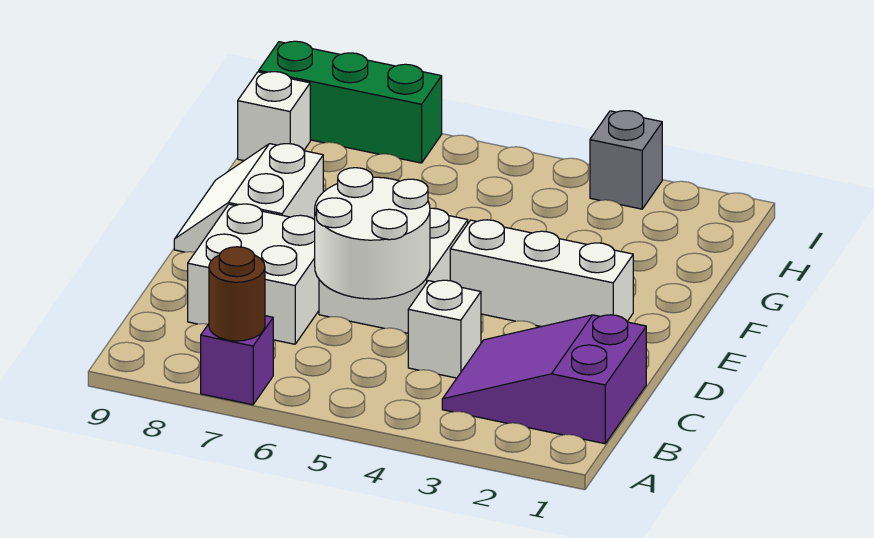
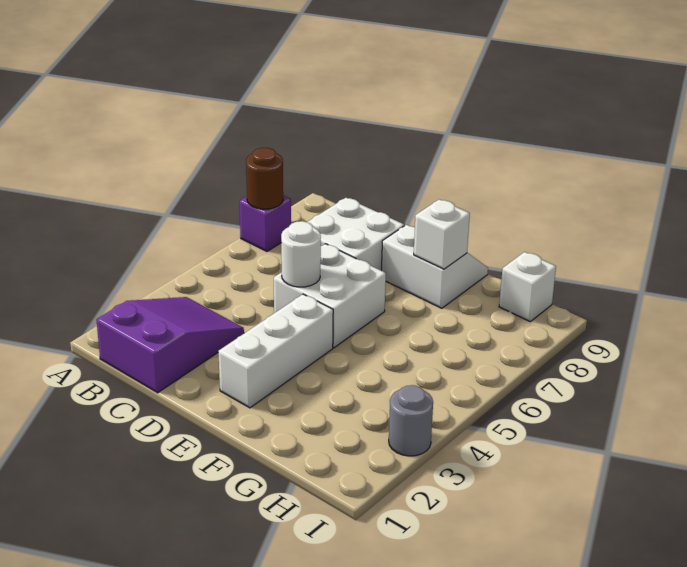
white brick C4 level 1 -> white brick F8 level 2
white round brick C5:D6 level 2 -> white round brick D5 level 2
grey brick I3 level 1 -> grey round brick I3 level 1
green brick I7:I9 level 1 -> none

